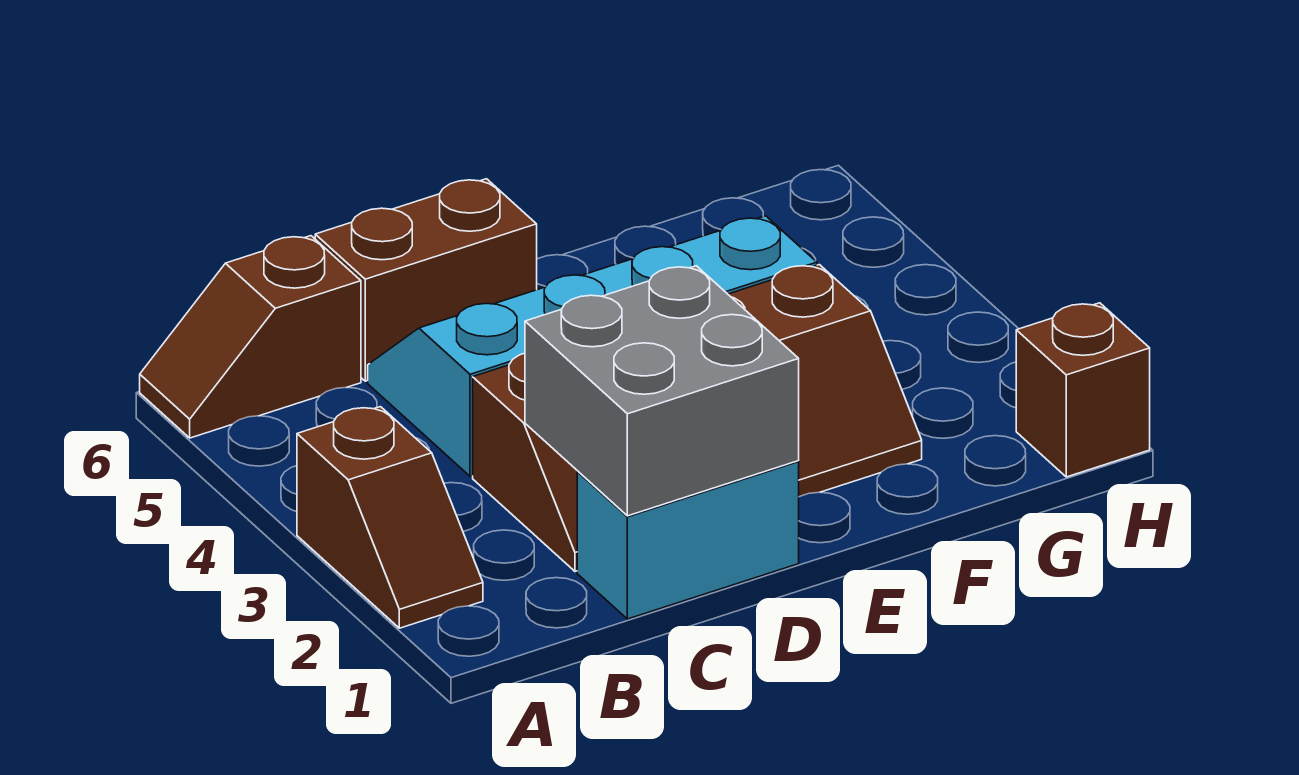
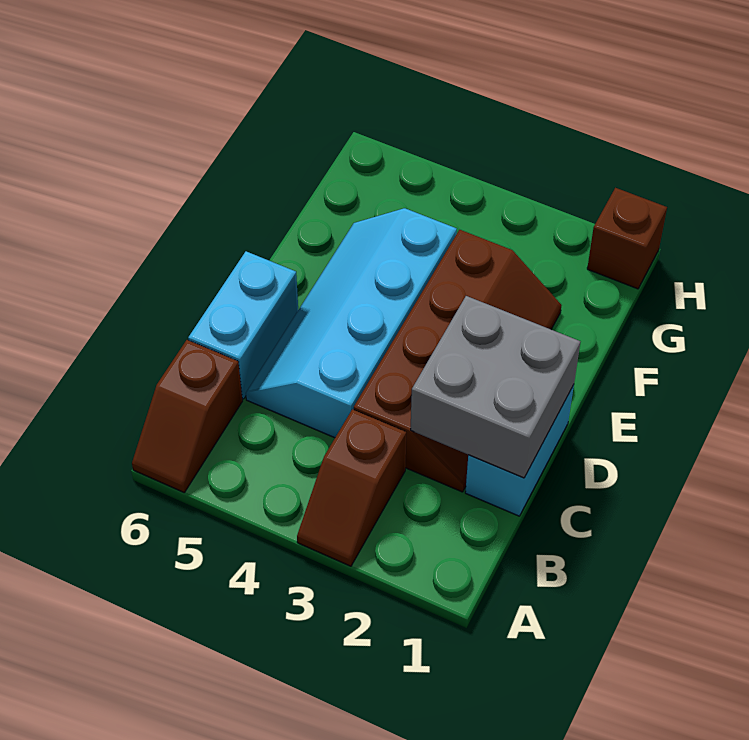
brown slope A2:A3 level 1 top 3 -> brown slope A3:B3 level 1 top B
brown brick C6:D6 level 1 -> cyan brick C6:D6 level 1

